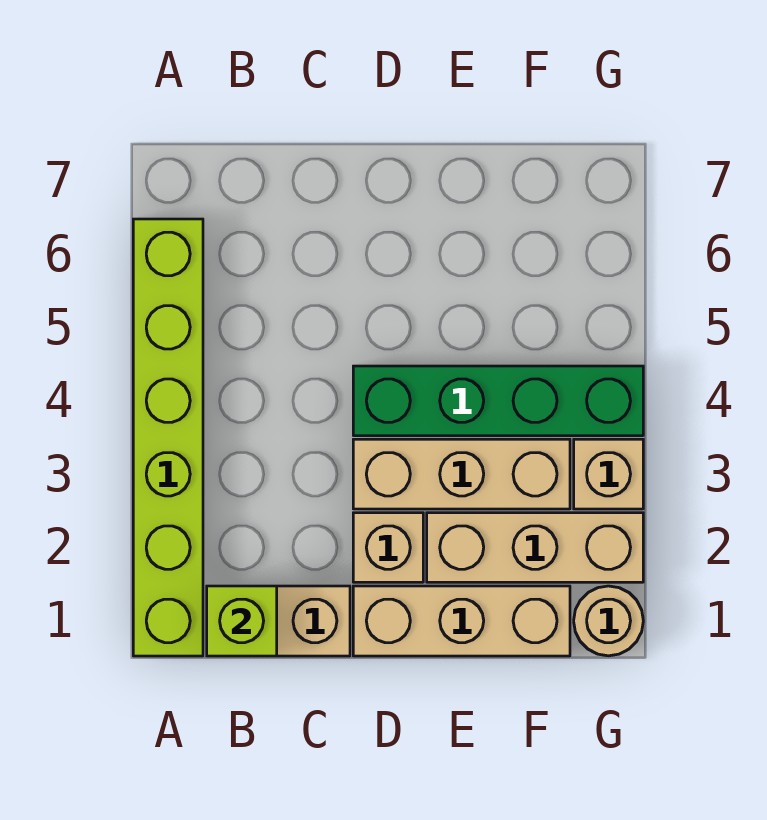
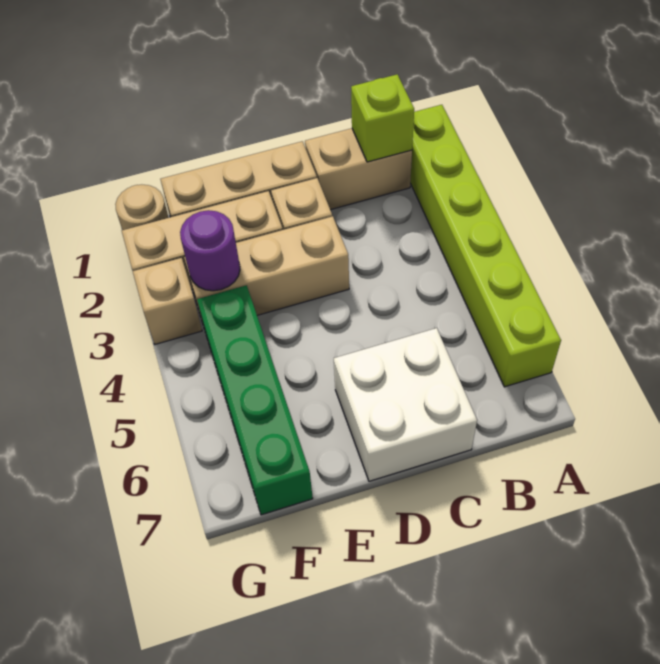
none -> white brick C6:D7 level 1
green brick D4:G4 level 1 -> green brick F4:F7 level 1
none -> purple round brick F3 level 2

